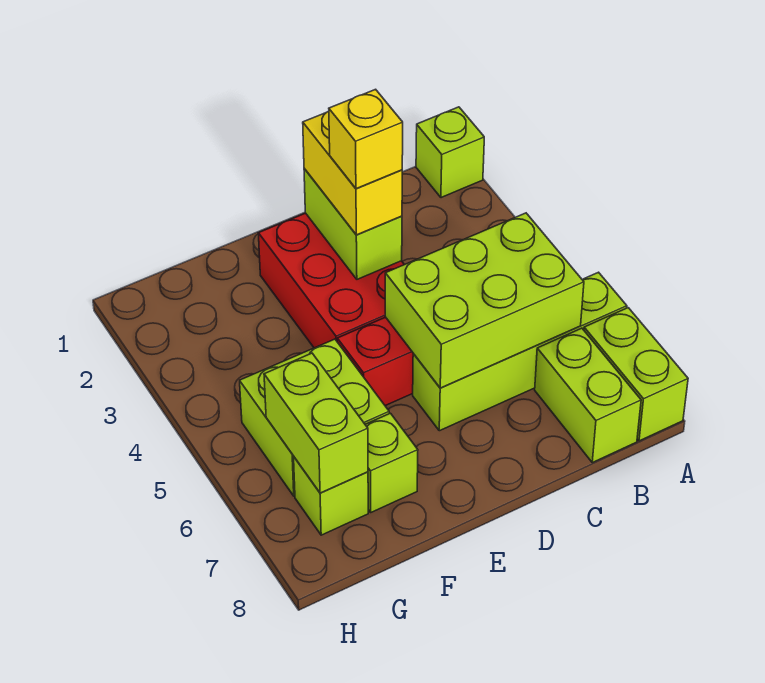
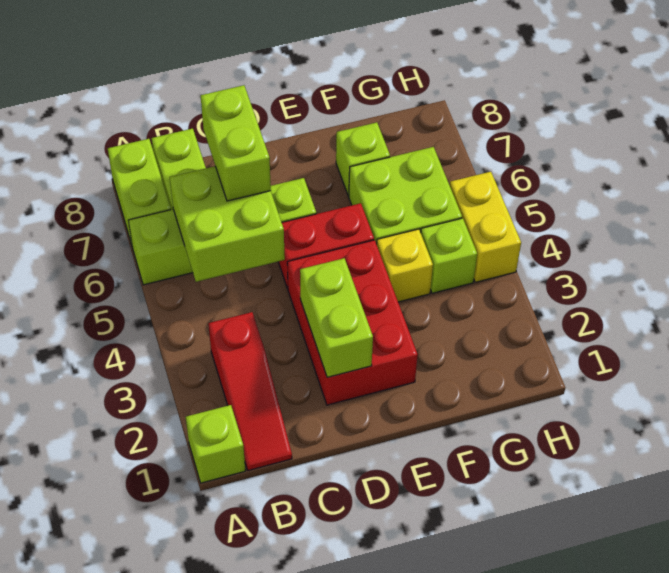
none -> red slope B1:B3 level 1 top 3
lime brick B5:D6 level 2 -> lime brick B5:C6 level 2
yellow brick D2:D3 level 3 -> yellow brick H4:H5 level 1
yellow brick D3 level 4 -> yellow brick F4 level 1
lime brick G6:G7 level 2 -> lime brick C6:C7 level 3
lime brick G7 level 1 -> lime brick G4 level 1

